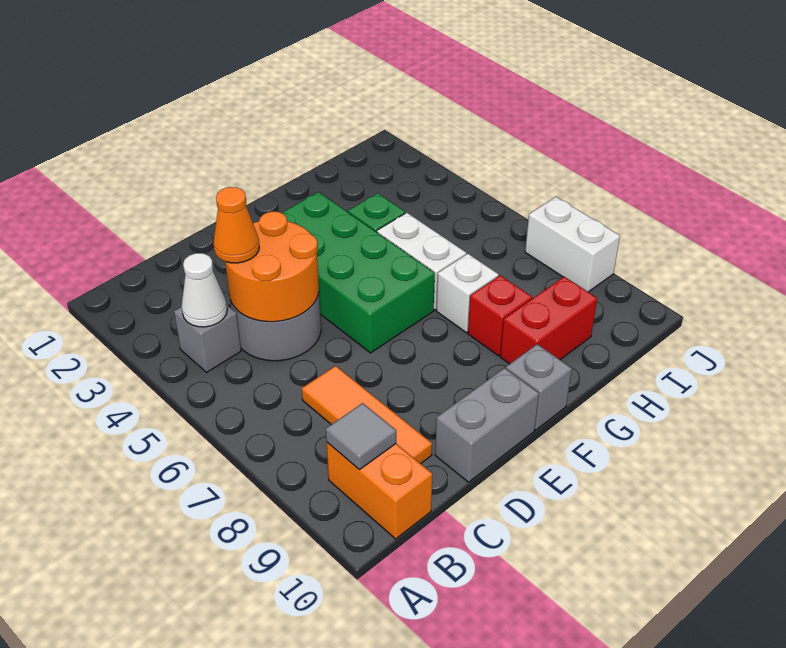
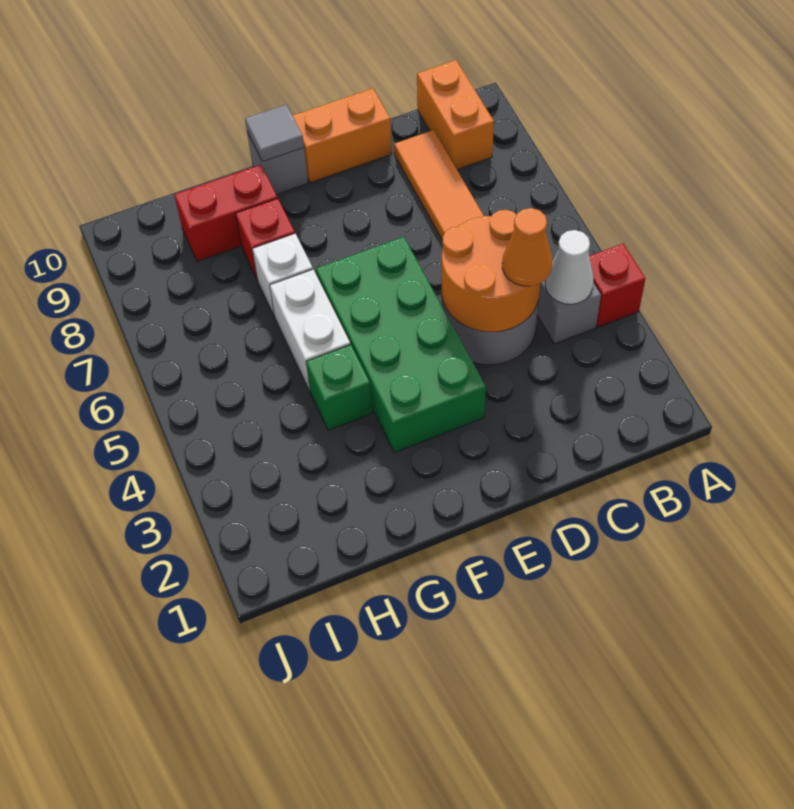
none -> red brick A4 level 1
grey tile B9 level 2 -> grey tile F10 level 2
grey brick D10:E10 level 1 -> orange brick D10:E10 level 1
white brick J7:J8 level 1 -> none

